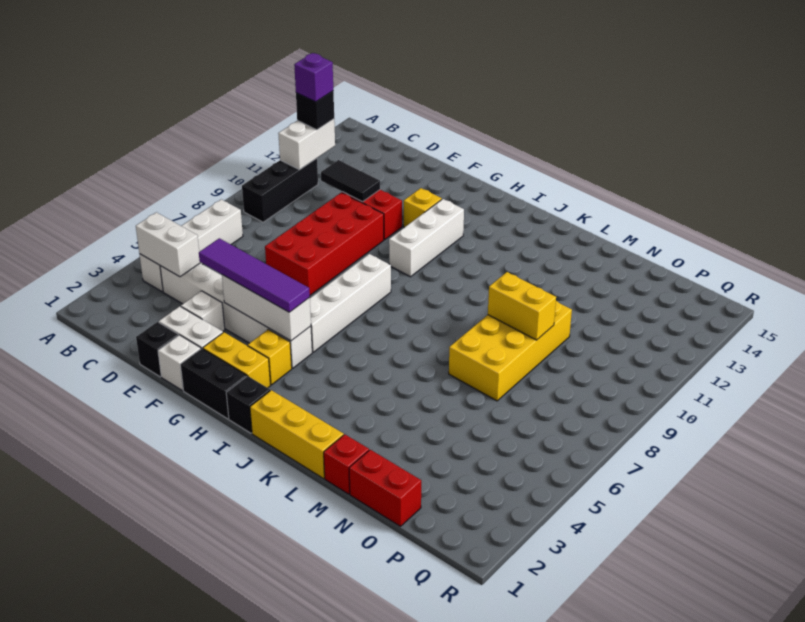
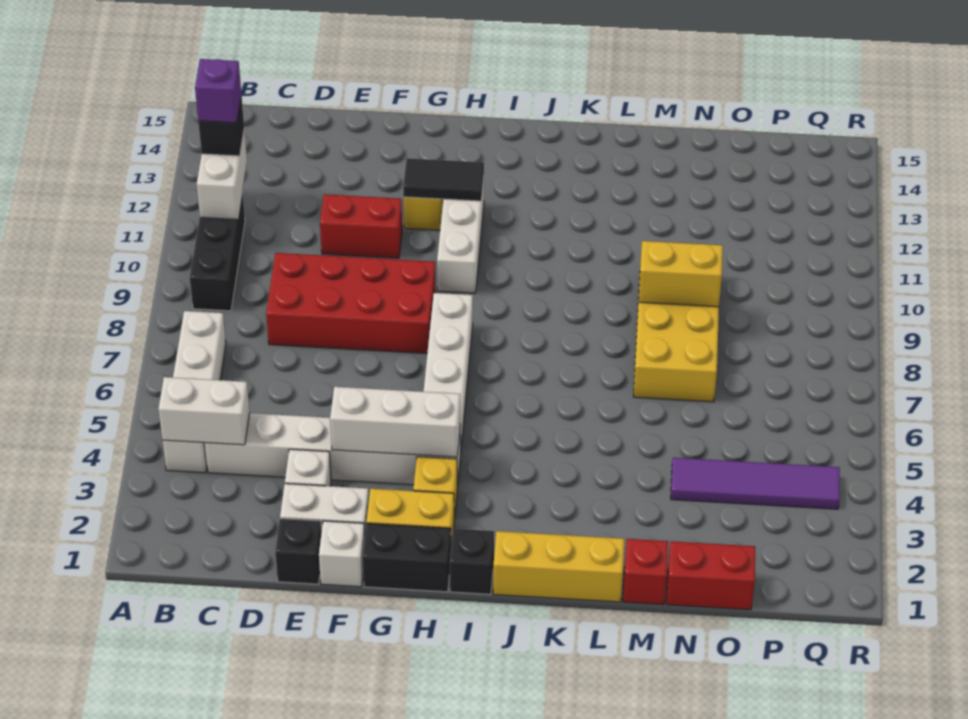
black tile D11:E11 level 2 -> black tile G12:H12 level 2
purple tile E4:H4 level 3 -> purple tile N4:Q4 level 1
red brick E7:F10 level 1 -> red brick D8:G9 level 1

